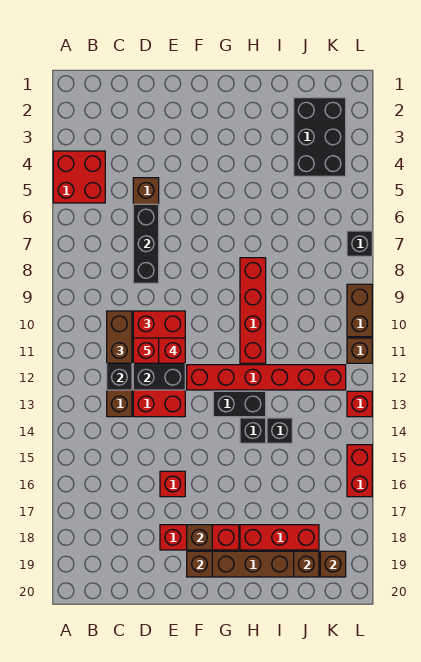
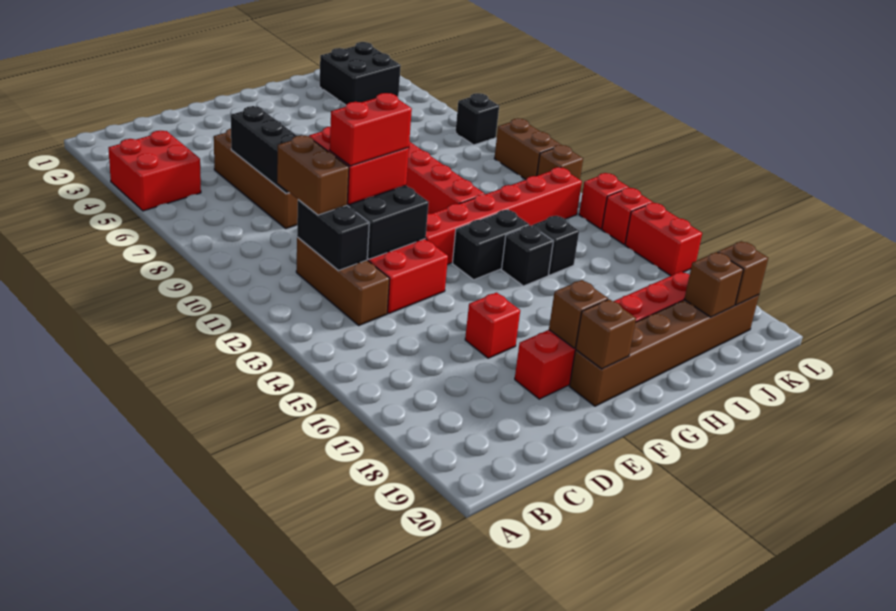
red brick D11 level 5 -> red brick L14 level 1
black brick J2:K4 level 1 -> black brick J2:K3 level 1

